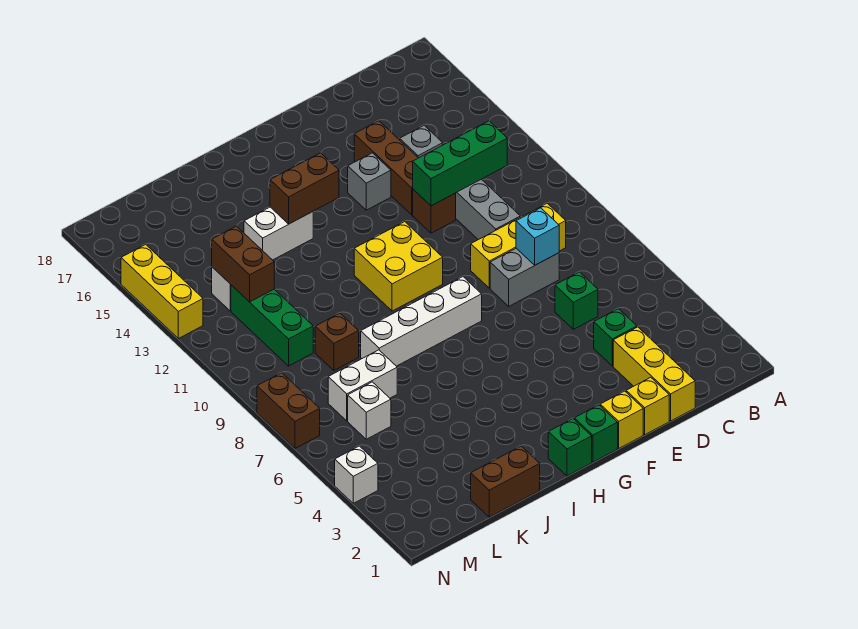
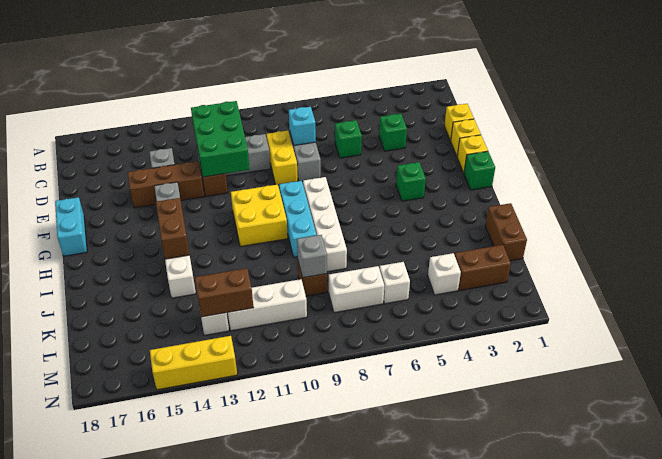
yellow brick C9:E9 level 1 -> yellow brick D9:E9 level 1
green brick C12:E12 level 2 -> green brick C11:E12 level 2
yellow brick D1:D3 level 1 -> yellow brick D1 level 1
none -> cyan brick F18:G18 level 1
none -> cyan brick G9:I9 level 1
green brick H1 level 1 -> green brick G4 level 1
white brick K7:L7 level 1 -> white brick L7:L8 level 1
none -> grey brick K9 level 2
green brick L10:L12 level 1 -> white brick L10:L12 level 1
white brick N4 level 1 -> white brick L4 level 1
brown brick N7:N8 level 1 -> brown brick L2:L3 level 1

